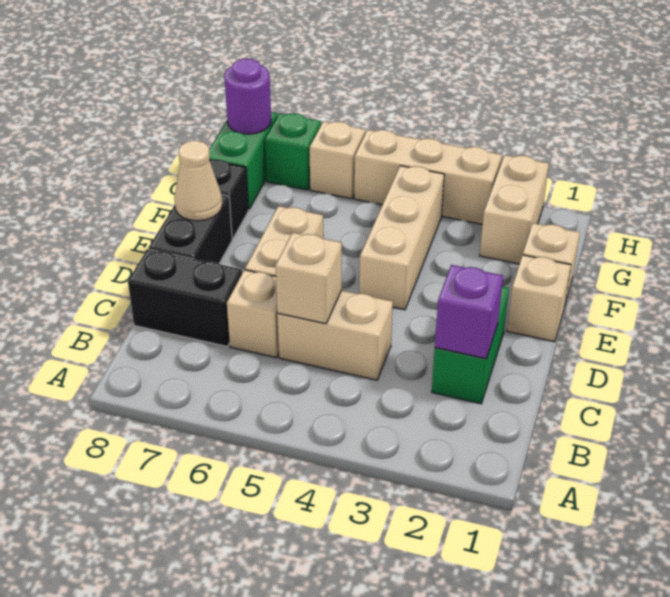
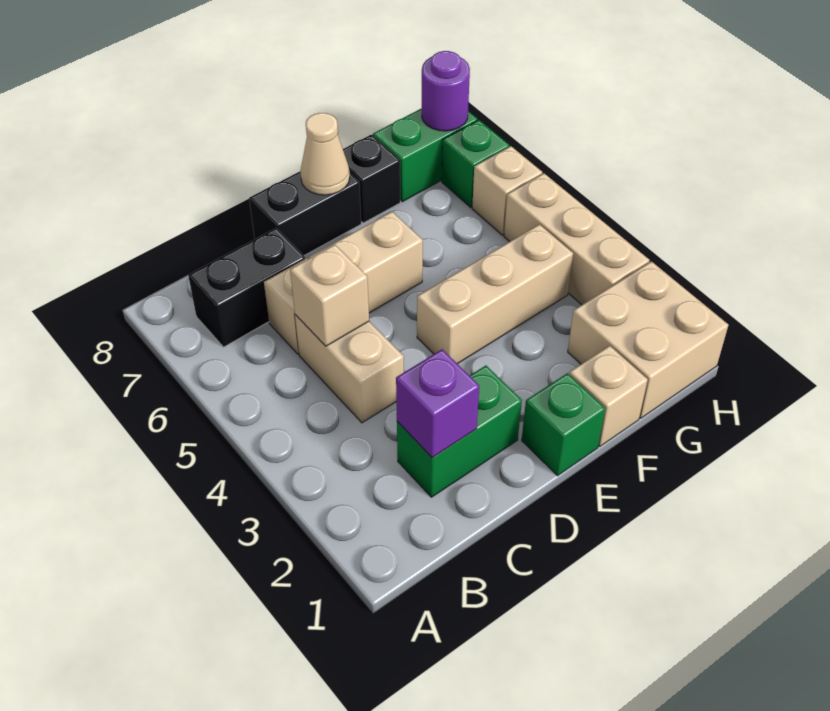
black brick C7:C8 level 1 -> black brick B7:C7 level 1
tan brick E1 level 1 -> green brick E1 level 1
tan brick G2:H2 level 1 -> tan brick G1:H2 level 1

